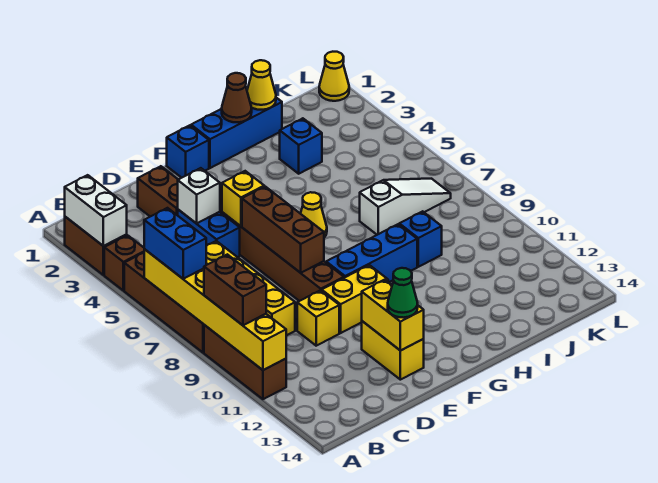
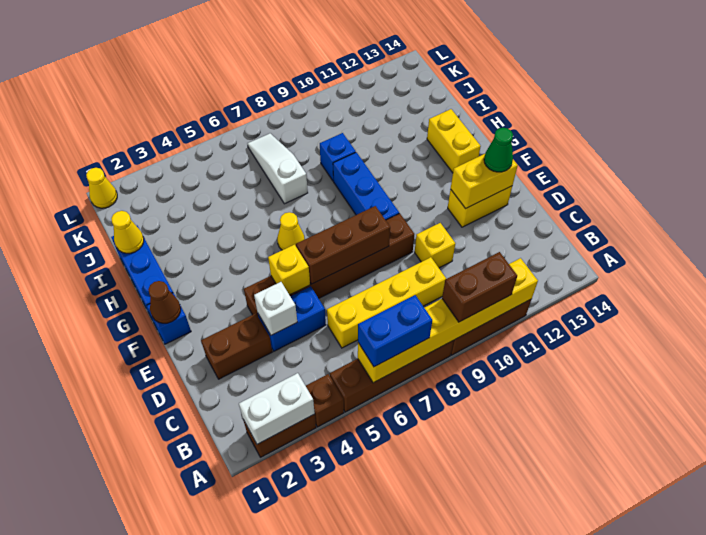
yellow brick E10:F10 level 1 -> yellow brick G13:H13 level 1
brown cone H1 level 2 -> brown cone F1 level 2
blue brick I3 level 1 -> none

